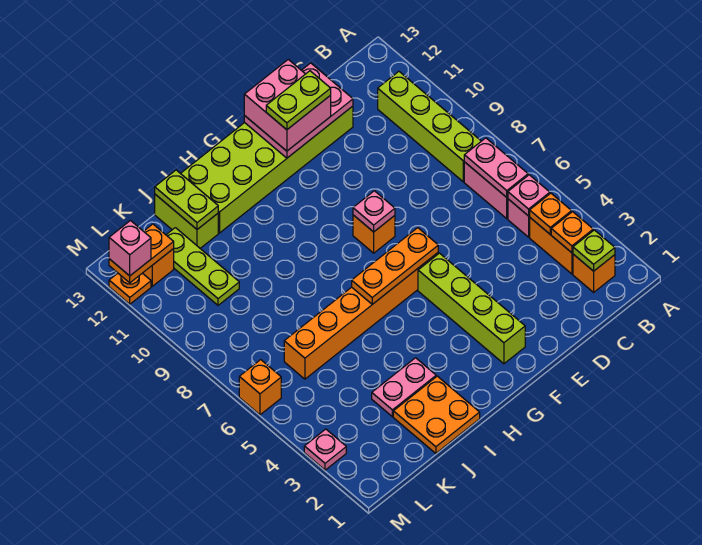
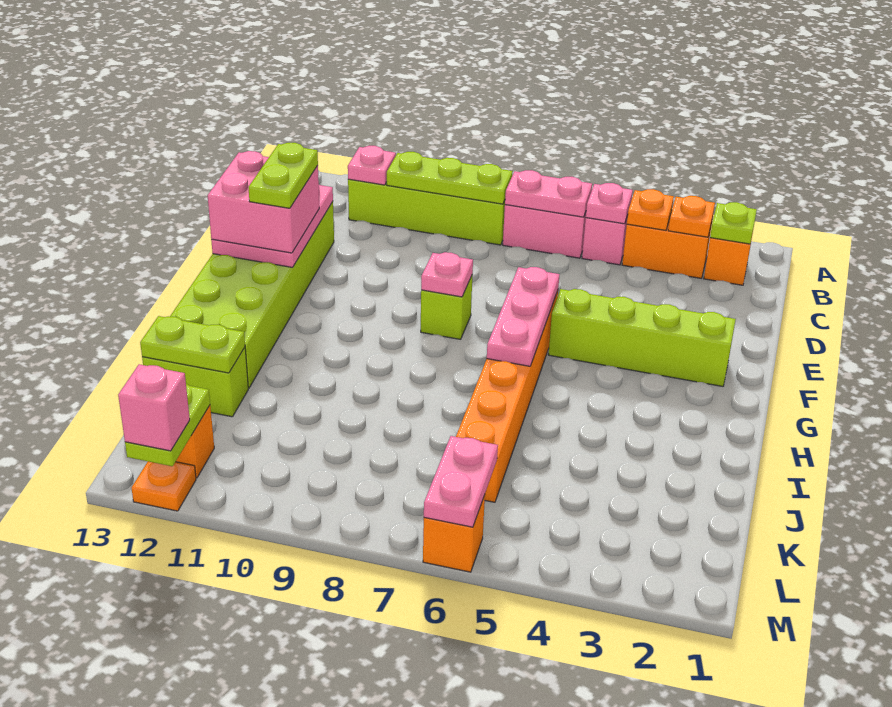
orange plate F6:H6 level 2 -> pink plate F6:H6 level 2
orange brick F8 level 1 -> lime brick F8 level 1
orange plate I1:J2 level 1 -> none
pink plate I3:J3 level 1 -> pink plate L6:M6 level 2
lime plate K10:K12 level 1 -> lime plate B8:B10 level 2
orange plate L12:M12 level 2 -> lime plate L12:M12 level 2
pink plate M3 level 1 -> pink plate B11 level 2

